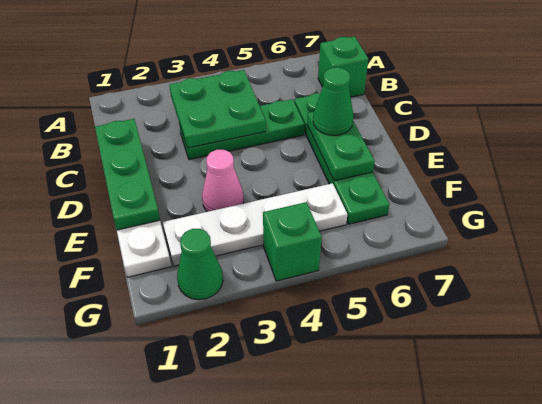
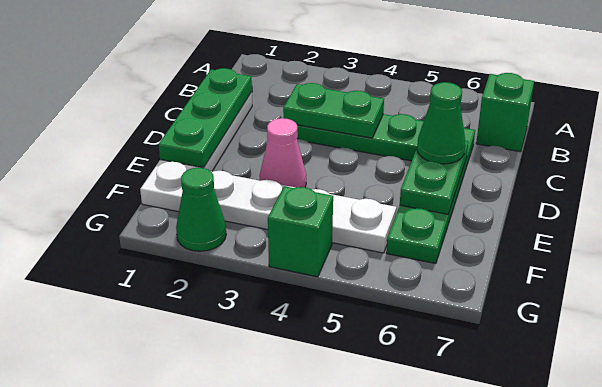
green plate B3:C4 level 2 -> green plate C3:C4 level 2

